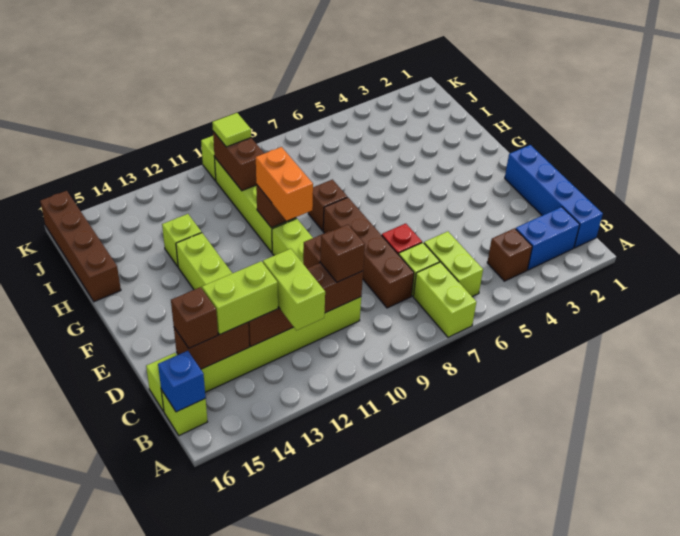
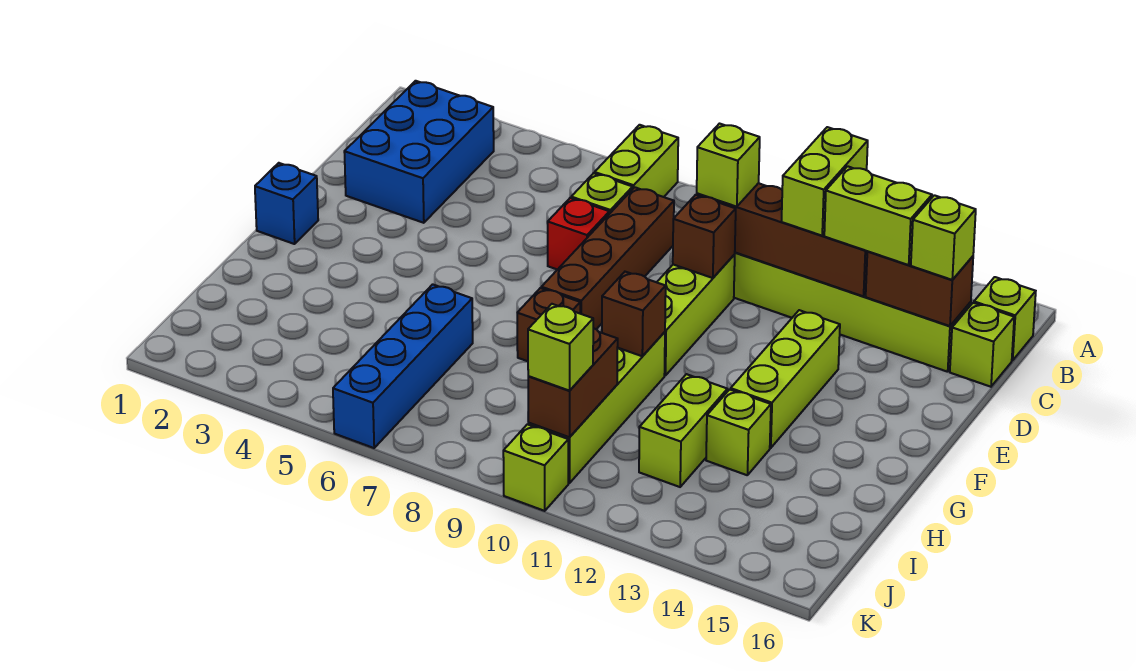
blue brick B1:E1 level 1 -> blue brick H6:K6 level 1
blue brick B2:B3 level 1 -> blue brick B2:D3 level 1
brown brick B4 level 1 -> none
lime brick B6:C6 level 1 -> lime brick H12:I12 level 1
blue brick B16 level 2 -> blue brick F1 level 1
brown brick C10 level 3 -> lime brick C10 level 3
brown brick C15 level 3 -> lime brick C15 level 3
orange brick F10:G10 level 3 -> none
brown brick H16:K16 level 1 -> none
lime tile J10 level 3 -> lime brick J10 level 3

